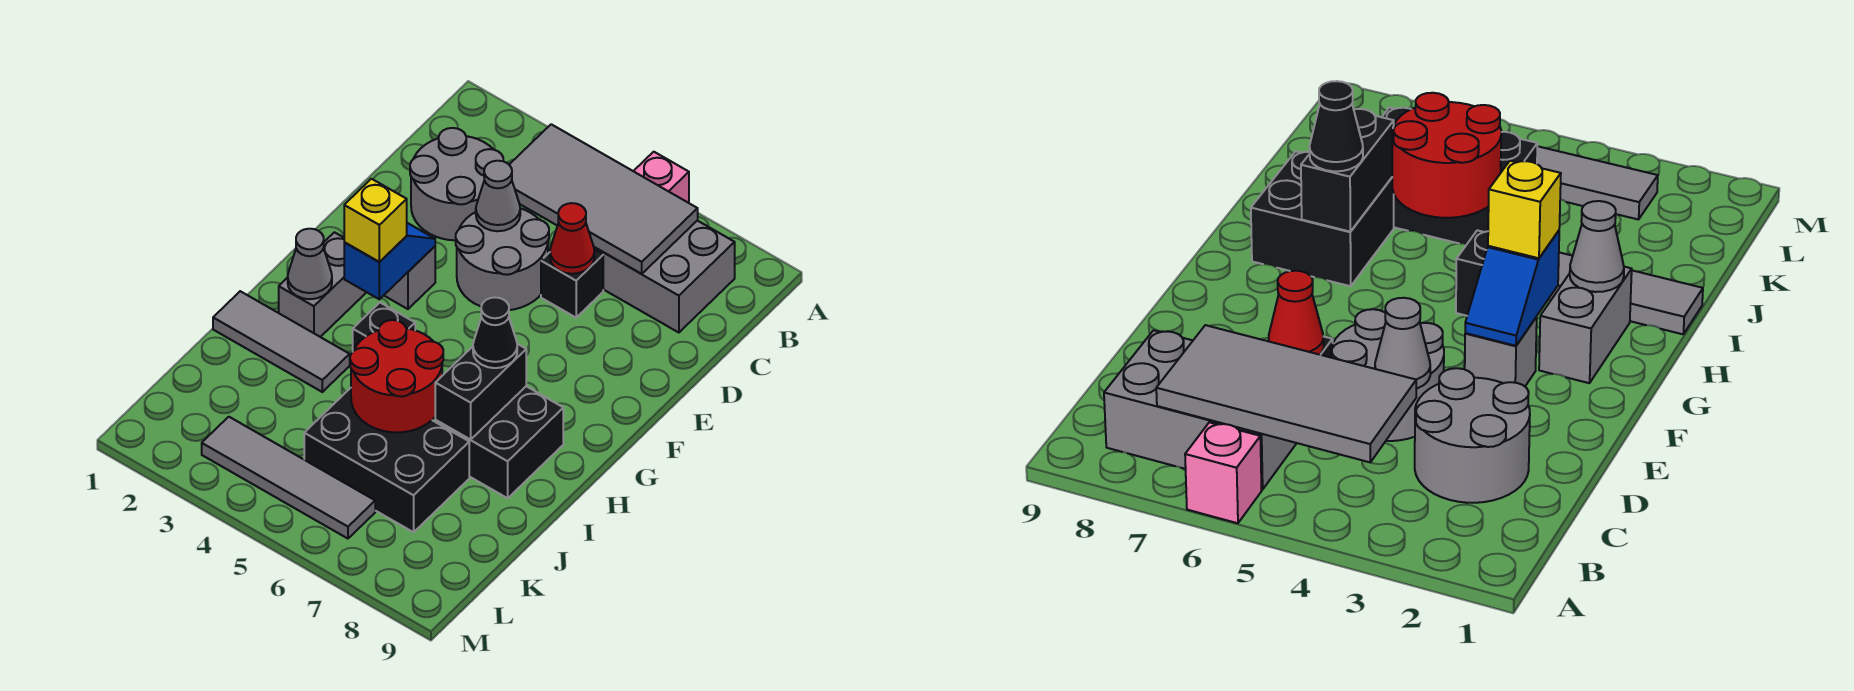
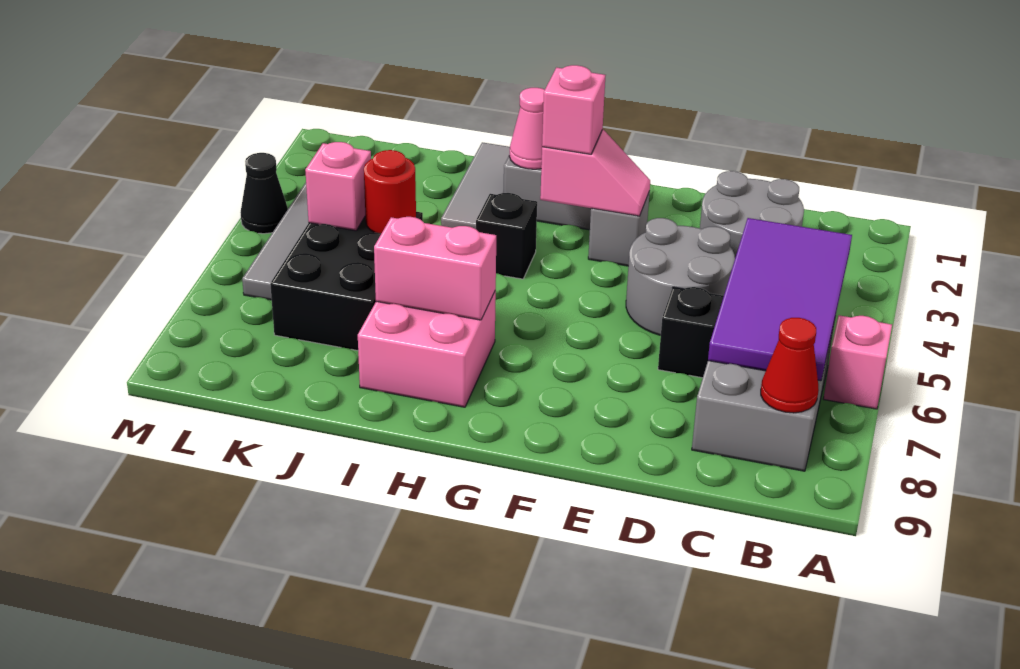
grey tile B4:C7 level 2 -> purple tile B4:C7 level 2
grey cone D4 level 2 -> none
red cone D6 level 2 -> red cone B8 level 2
blue slope F3:G3 level 2 top G -> pink slope F3:G3 level 2 top G
yellow brick G3 level 3 -> pink brick G3 level 3
grey cone H2 level 2 -> pink cone H2 level 2
black brick H7:I8 level 1 -> pink brick H7:I8 level 1
black brick H7:I7 level 2 -> pink brick H7:I7 level 2
black cone H7 level 3 -> black cone M4 level 1
red round brick I5:J6 level 2 -> red round brick J5 level 2
none -> pink brick K5 level 2

